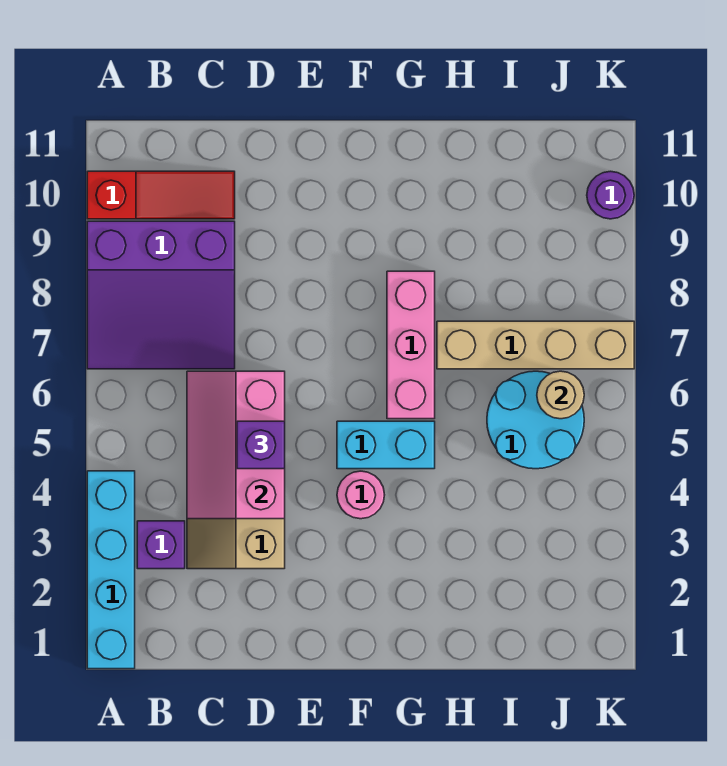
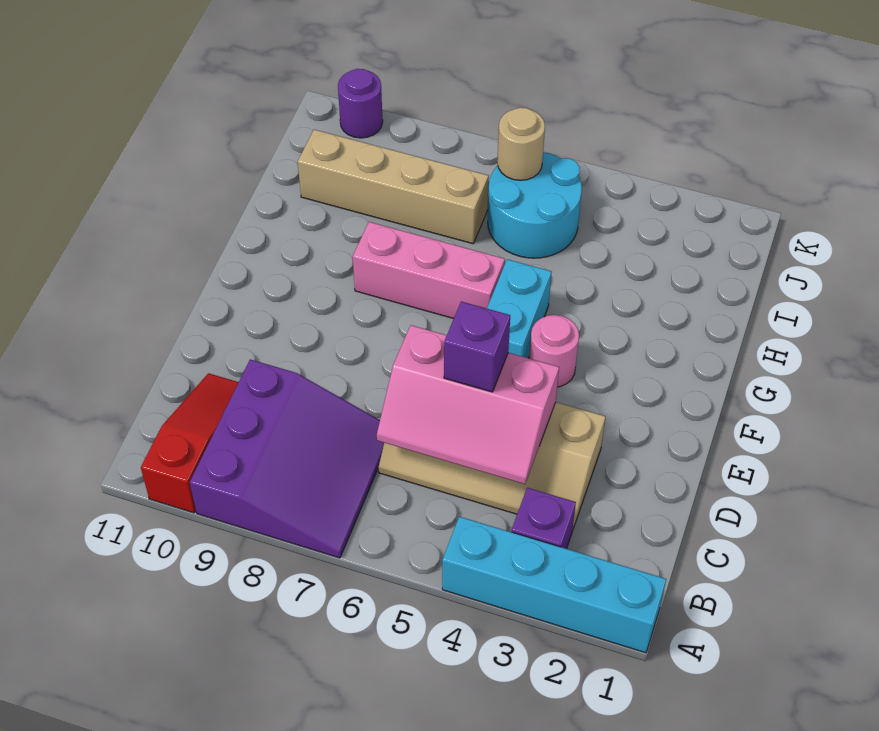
tan brick H7:K7 level 1 -> tan brick I7:I10 level 1

